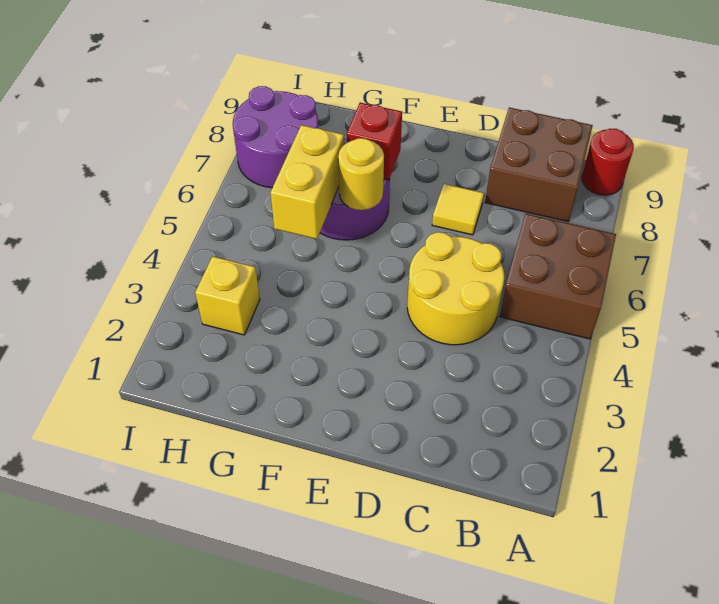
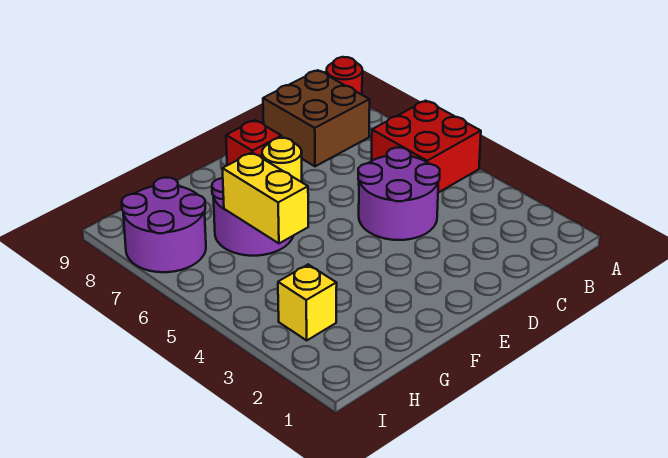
brown brick A5:B6 level 1 -> red brick A5:B6 level 1
yellow round brick C4:D5 level 1 -> purple round brick C4:D5 level 1
yellow tile D7 level 1 -> none

